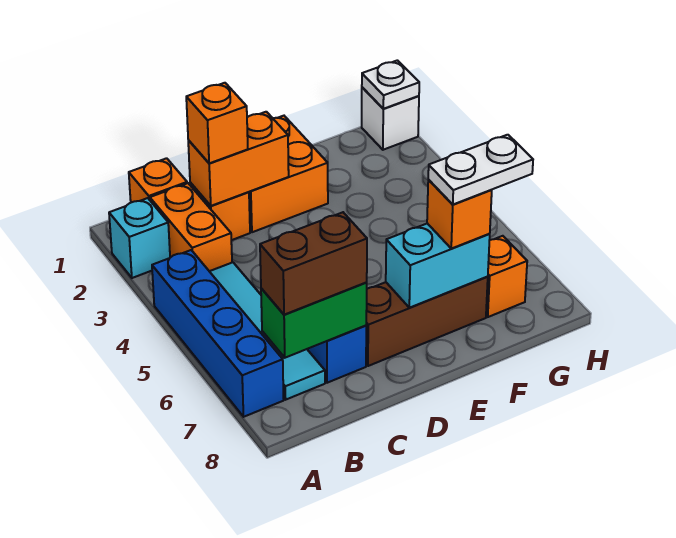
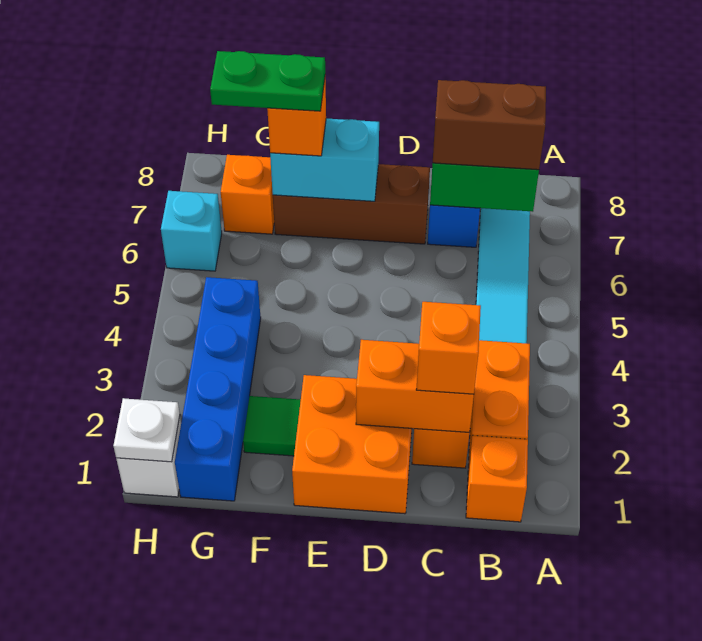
cyan brick A2 level 1 -> cyan brick H6 level 1
blue brick A4:A7 level 1 -> blue brick G1:G4 level 1
none -> green tile F2 level 1
white plate F7:G7 level 4 -> green plate F7:G7 level 4

